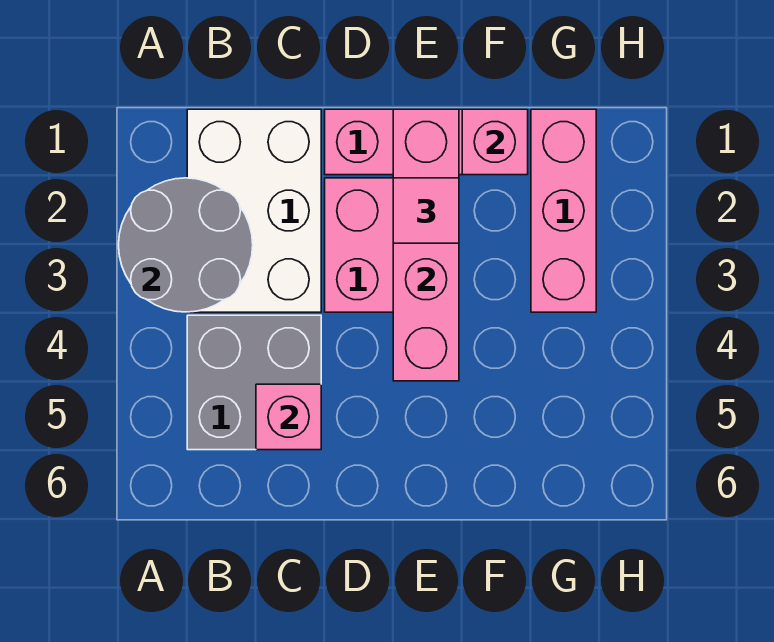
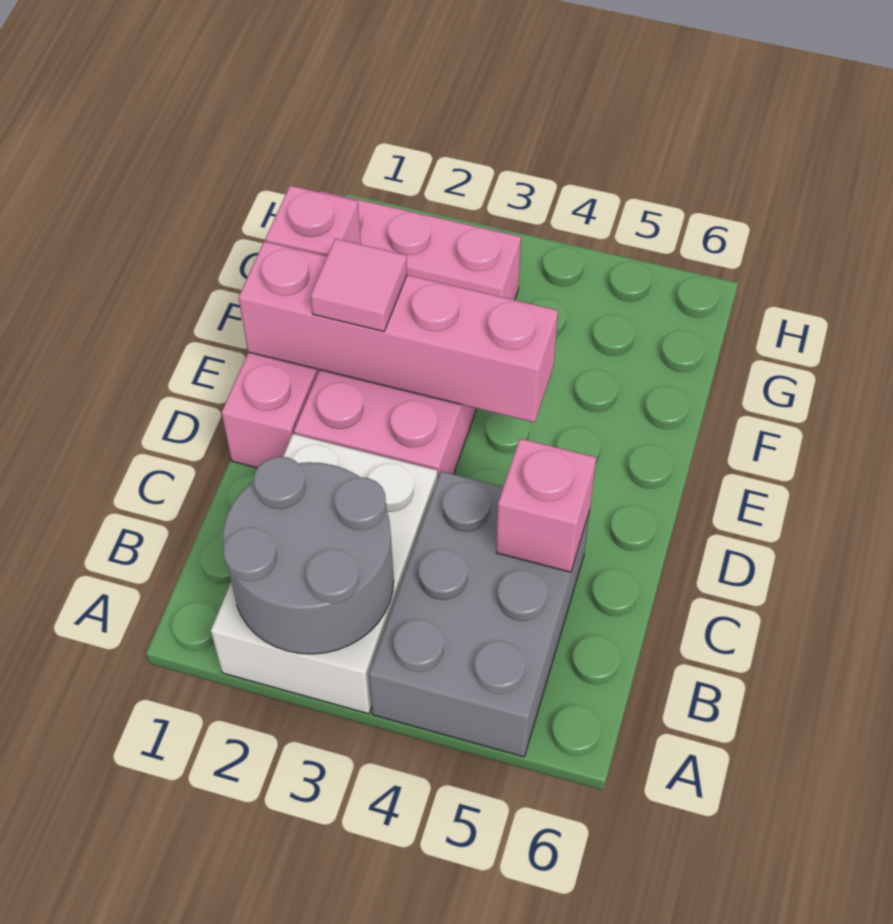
white brick B1:C3 level 1 -> white brick A2:C3 level 1
grey brick B4:C5 level 1 -> grey brick A4:C5 level 1

